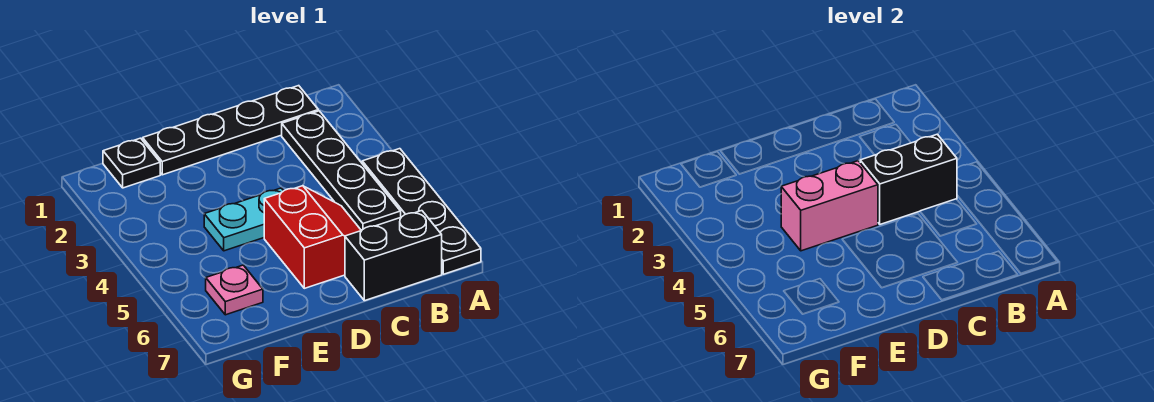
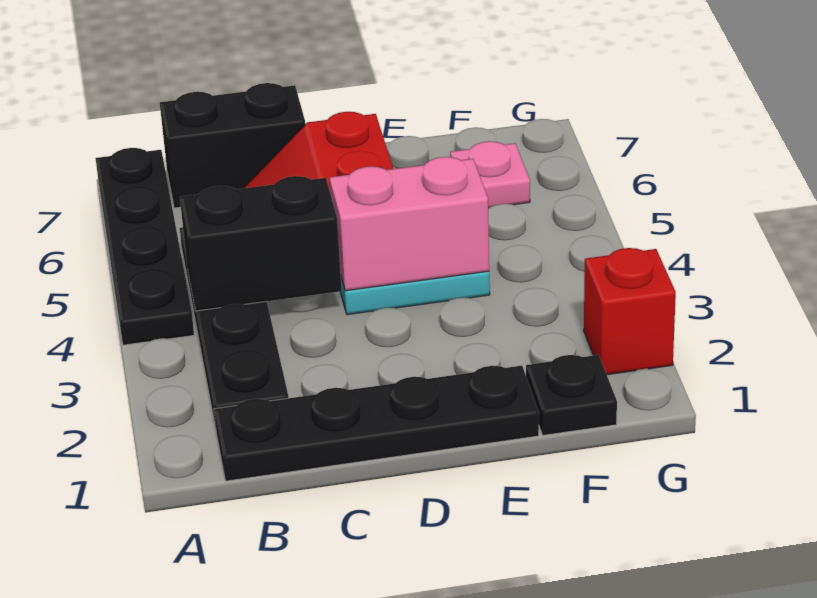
none -> red brick G2 level 1

